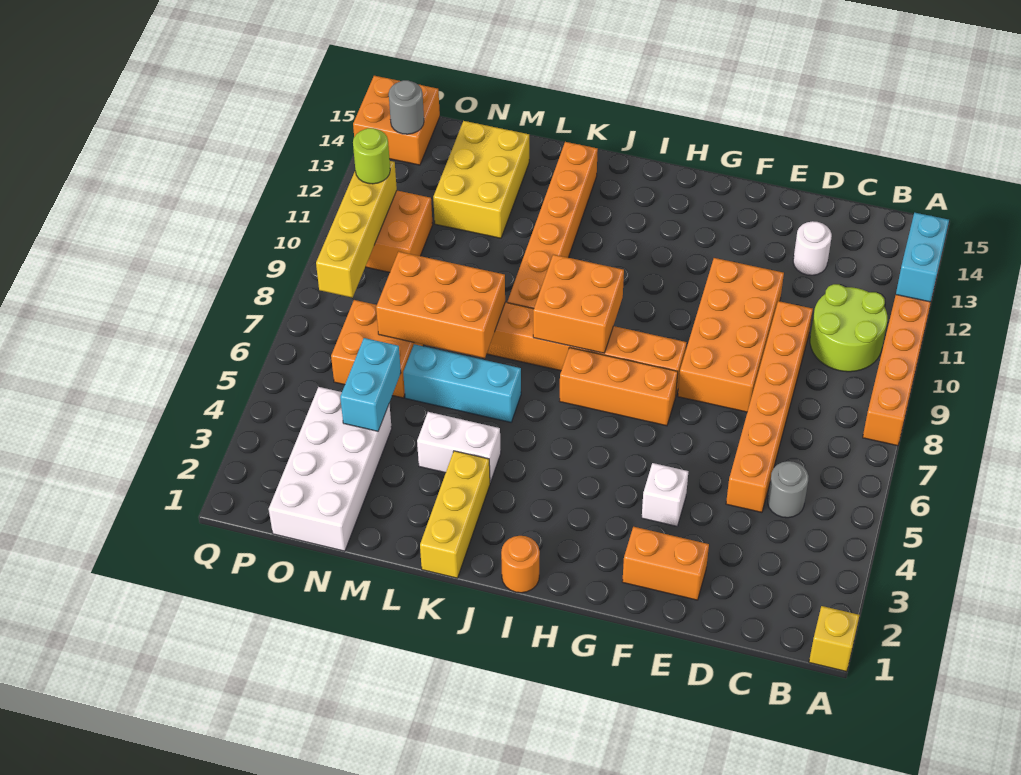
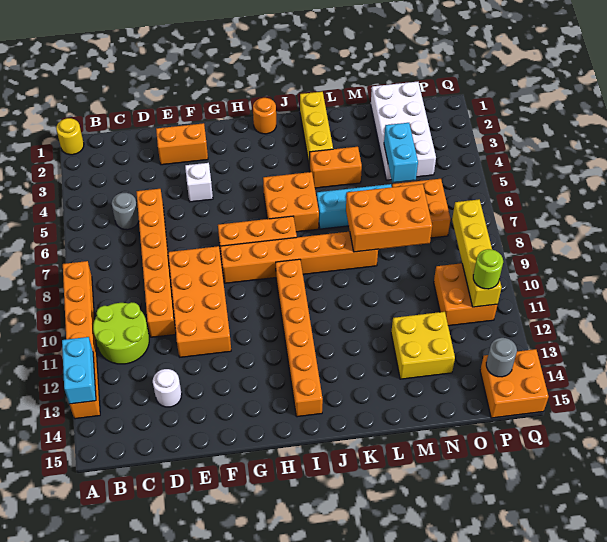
yellow brick A1 level 1 -> yellow round brick A1 level 1
orange brick I8:J9 level 2 -> orange brick I5:J6 level 1
white brick K4:L4 level 1 -> orange brick K4:L4 level 1
orange brick K9:K14 level 1 -> orange brick I9:I14 level 1
yellow brick M12:N14 level 1 -> yellow brick M12:N13 level 1

